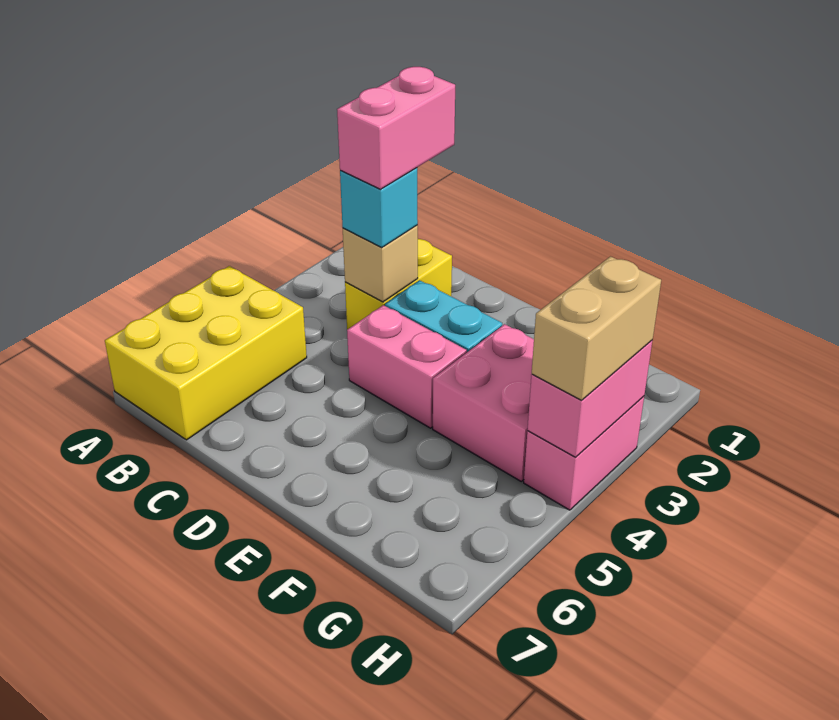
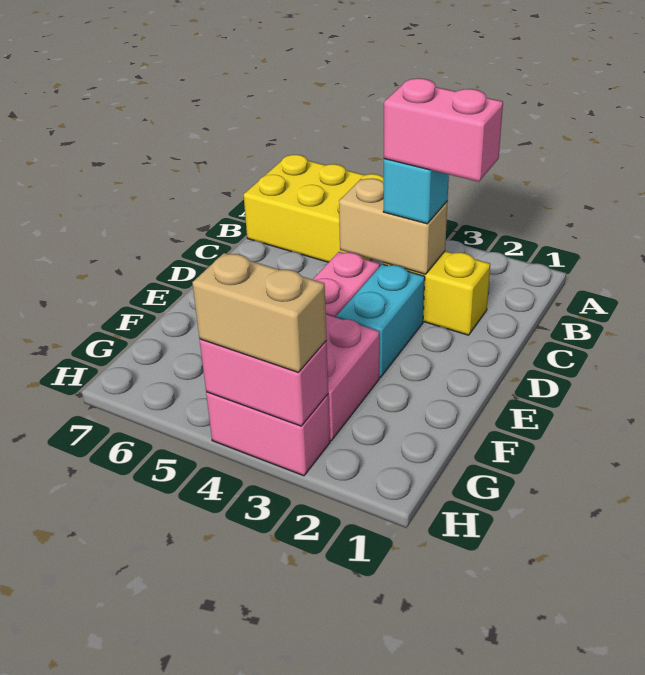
tan brick C3 level 2 -> tan brick C3:C4 level 2

